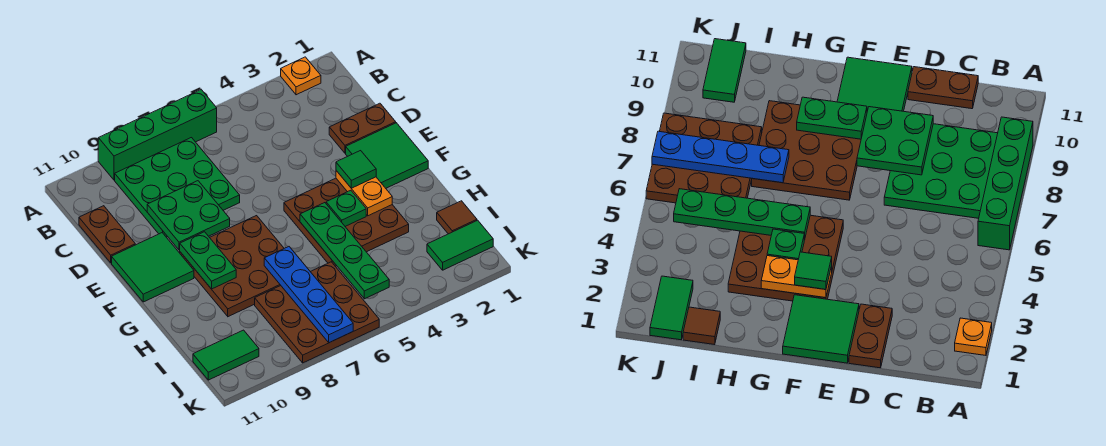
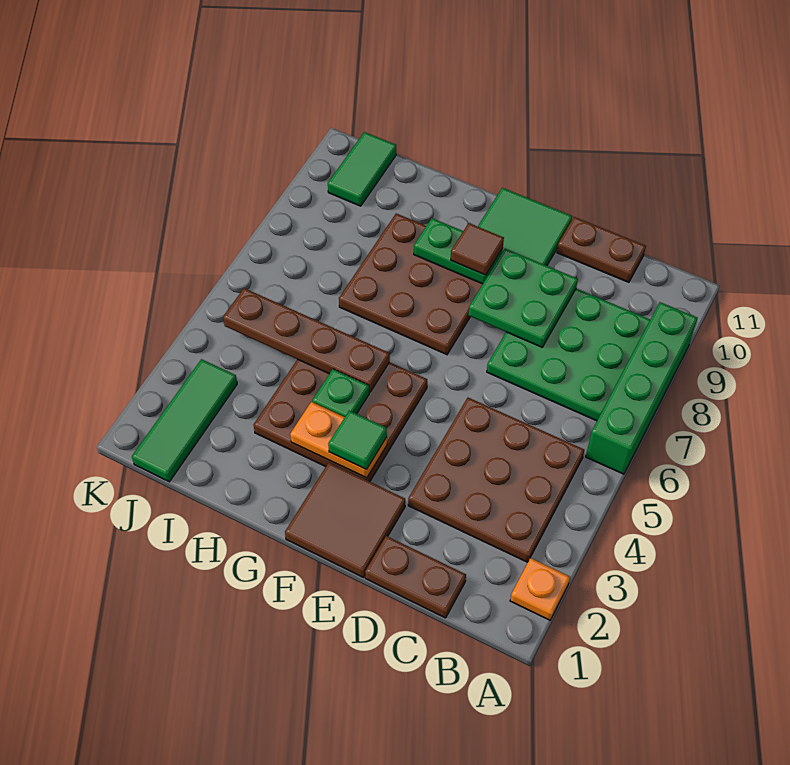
brown plate D1:D2 level 1 -> brown plate C1:D1 level 1
green tile E1:F2 level 1 -> brown tile E1:F2 level 1
green plate G5:J5 level 2 -> brown plate G5:J5 level 2
blue plate H7:K7 level 2 -> none
brown tile I1 level 1 -> brown tile F9 level 3
brown plate I6:K8 level 1 -> brown plate B3:D5 level 1
green tile J1:J2 level 1 -> green tile J1:J3 level 1

